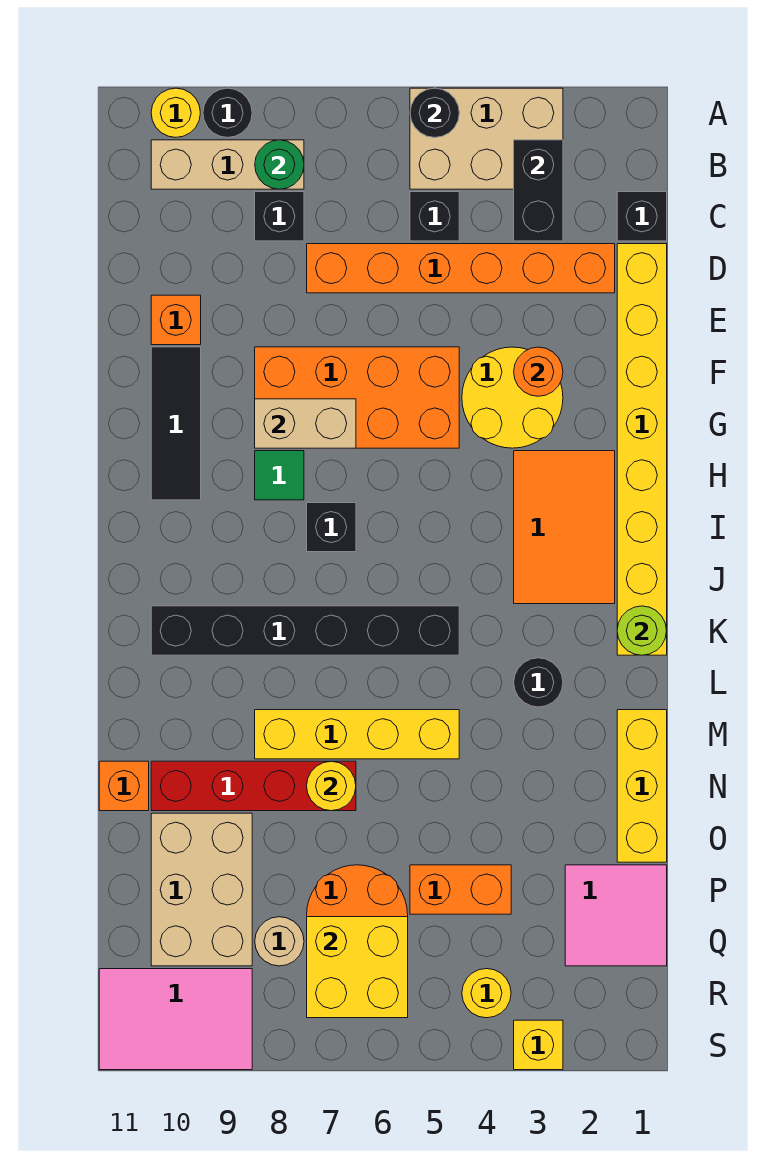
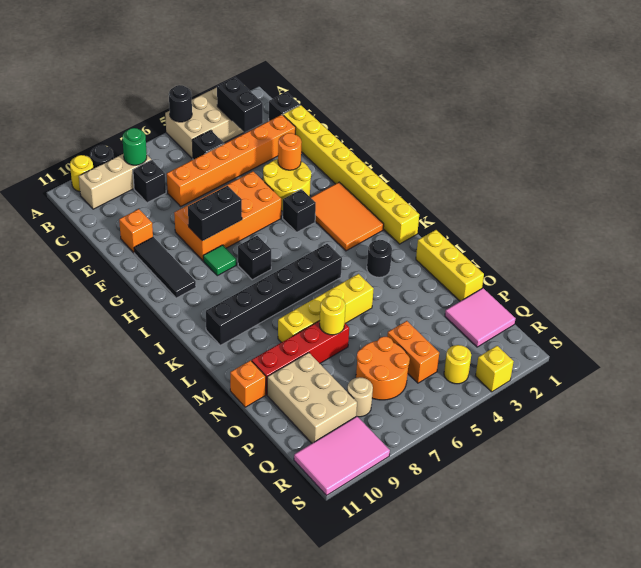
tan brick G7:G8 level 2 -> black brick G7:G8 level 2
none -> black brick H4 level 1
lime round brick K1 level 2 -> none
orange brick P4:P5 level 1 -> orange brick P5:Q5 level 1
yellow brick Q6:R7 level 2 -> none

